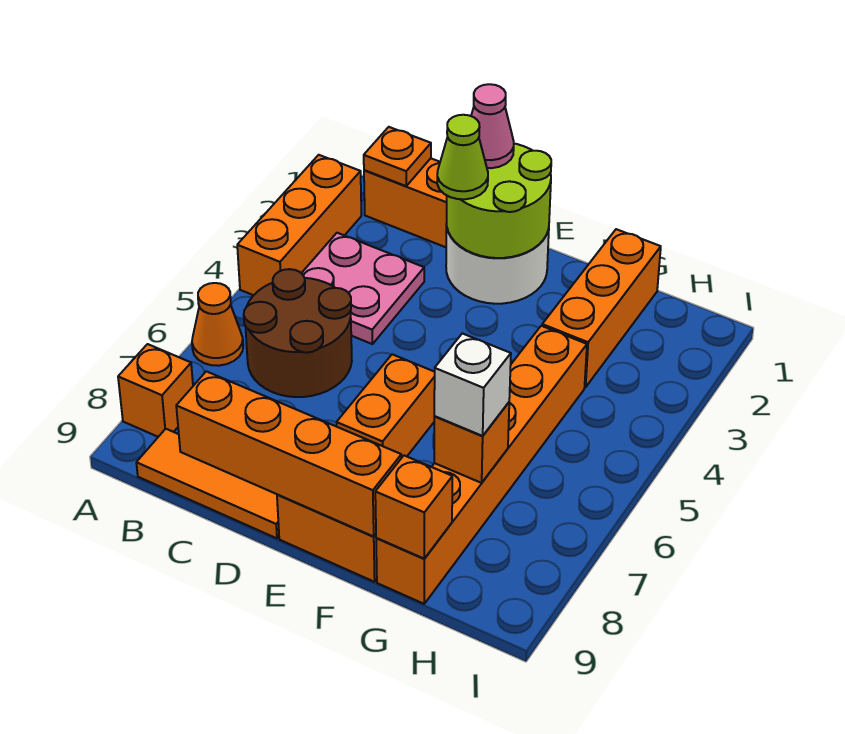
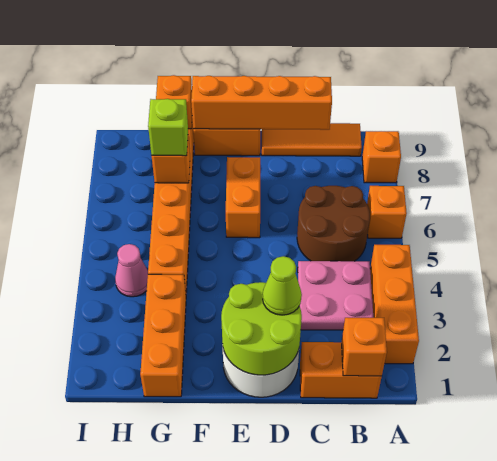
orange cone A6 level 1 -> orange brick A6 level 1
orange plate B1 level 2 -> orange brick B1 level 2
pink cone D1 level 3 -> pink cone H4 level 1
white brick G7 level 3 -> lime brick G7 level 3

